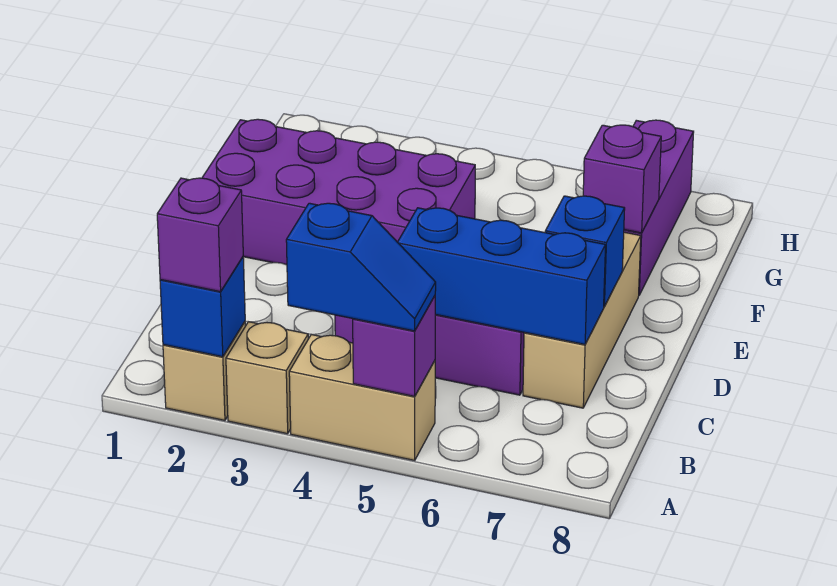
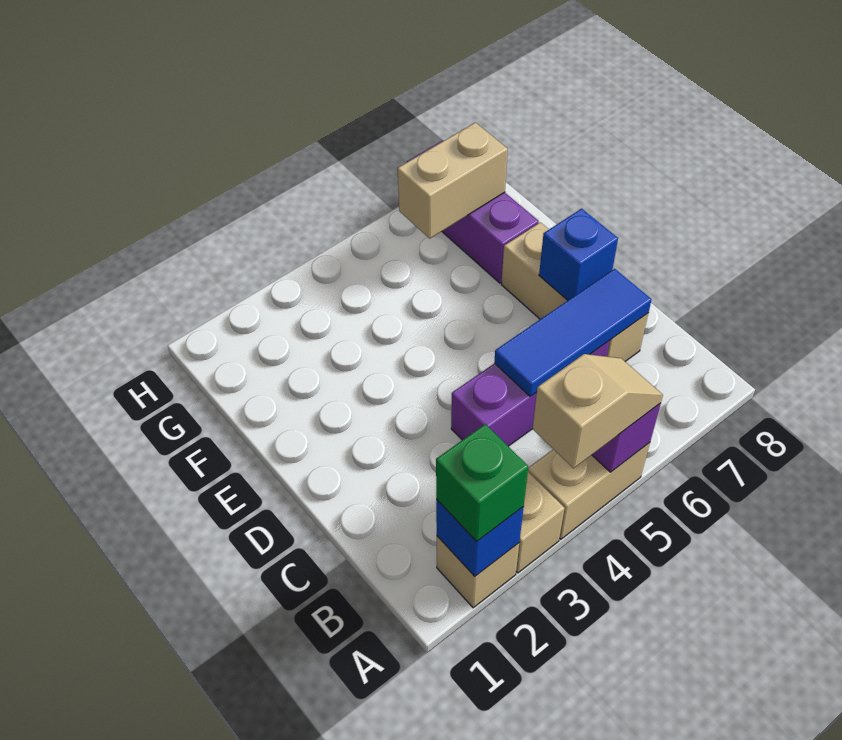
purple brick A2 level 3 -> green brick A2 level 3
blue slope A4:A5 level 3 top 4 -> tan slope A4:A5 level 3 top 4
blue brick C5:C7 level 2 -> blue tile C5:C7 level 2
purple brick E1:F4 level 1 -> none
purple brick F7 level 2 -> none
none -> tan brick G6:G7 level 2

